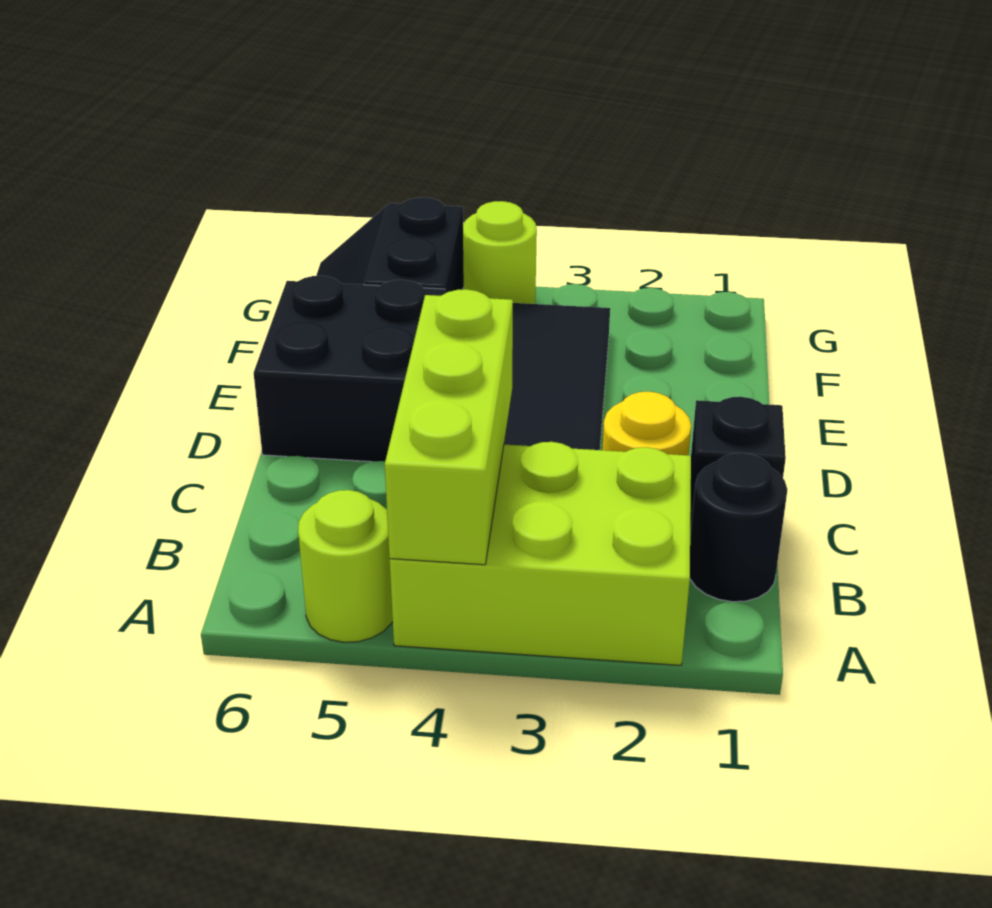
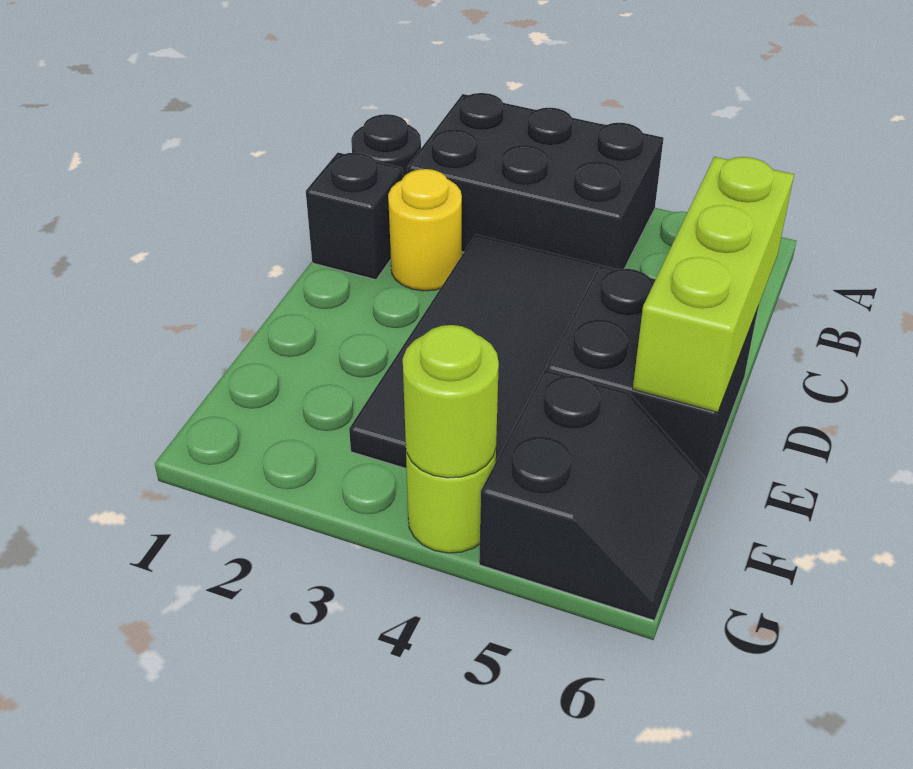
lime brick A2:B4 level 1 -> black brick A2:B4 level 1
lime brick A4:C4 level 2 -> lime brick C6:E6 level 2
lime round brick A5 level 1 -> lime round brick G4 level 2

